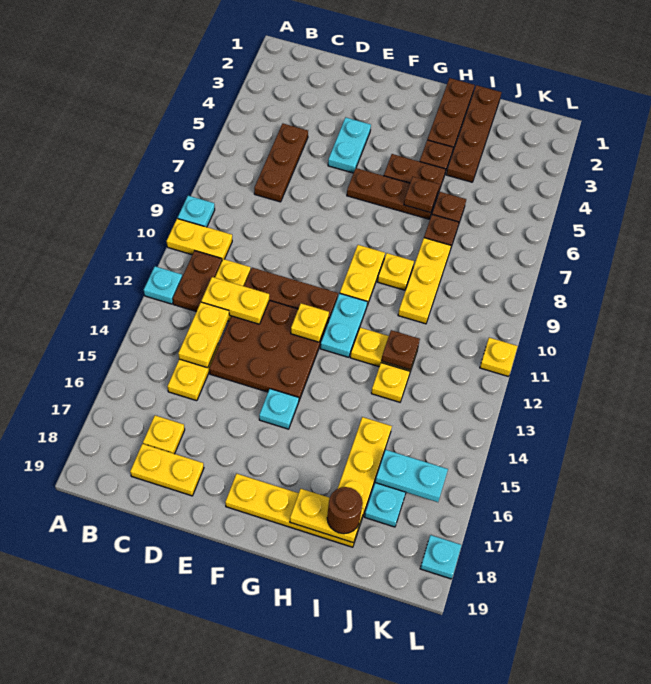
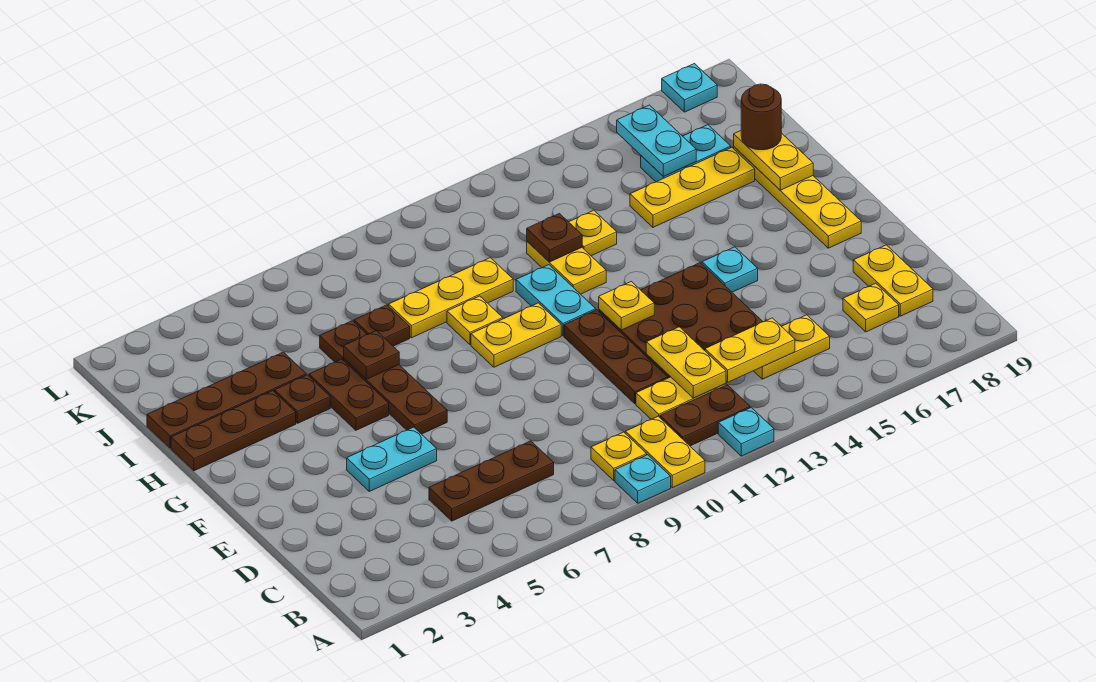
cyan plate G11:G12 level 1 -> cyan plate G11:H11 level 1
yellow plate L11 level 1 -> yellow plate B9 level 1

